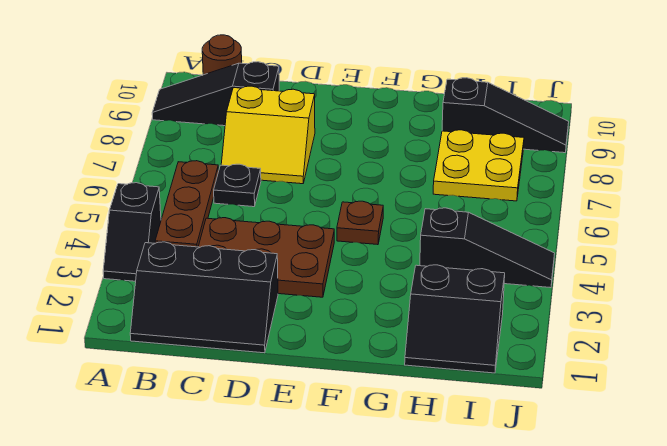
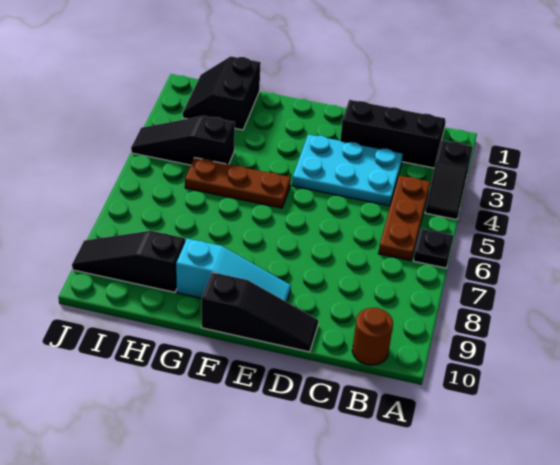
black slope A3:A4 level 1 top 4 -> black slope A3:A4 level 1 top 3
black slope A9:C9 level 1 top C -> black slope D10:F10 level 1 top F
brown plate C3:E4 level 1 -> cyan plate C3:E4 level 1
black plate C6 level 1 -> black plate A6 level 1
yellow slope C7:D8 level 1 top 8 -> none
none -> cyan slope E9:G9 level 1 top G
brown plate F5 level 1 -> brown plate F5:H5 level 1
black slope H1:I2 level 1 top 2 -> black slope H1:I2 level 1 top H
yellow plate H7:I8 level 1 -> none

